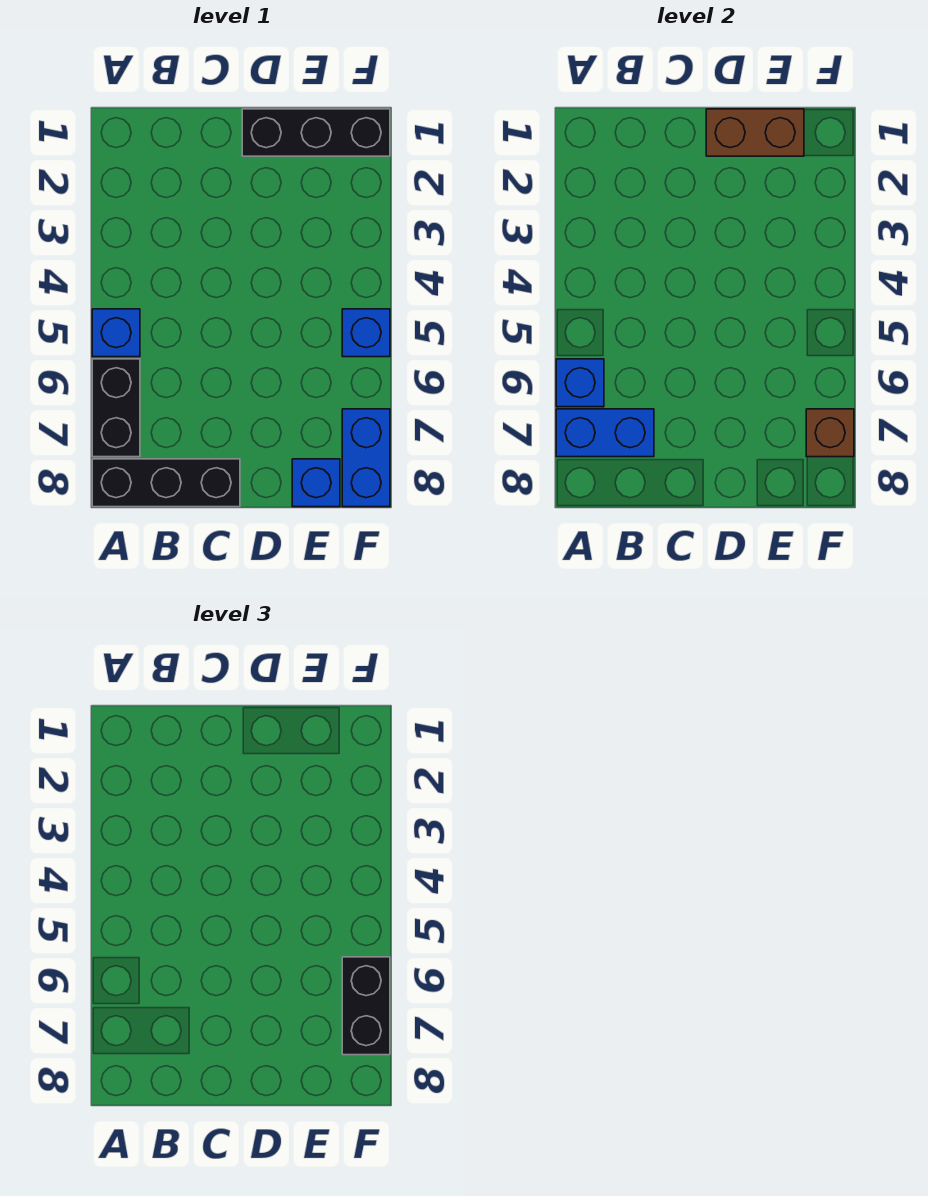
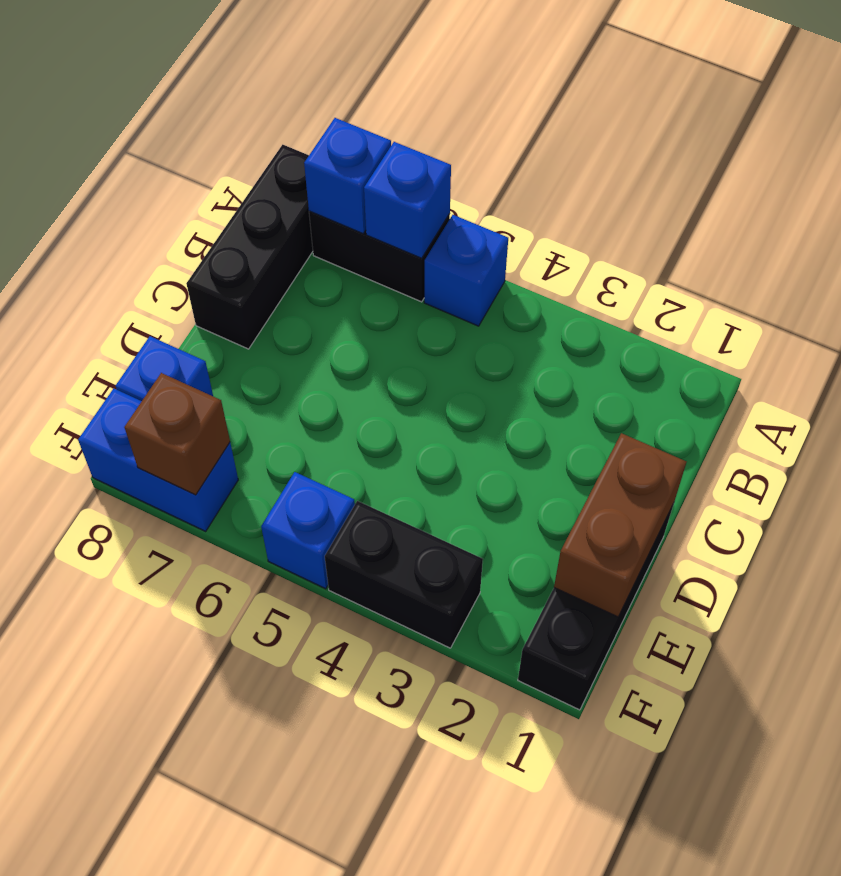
blue brick A7:B7 level 2 -> blue brick A7 level 2
black brick F6:F7 level 3 -> black brick F3:F4 level 1

